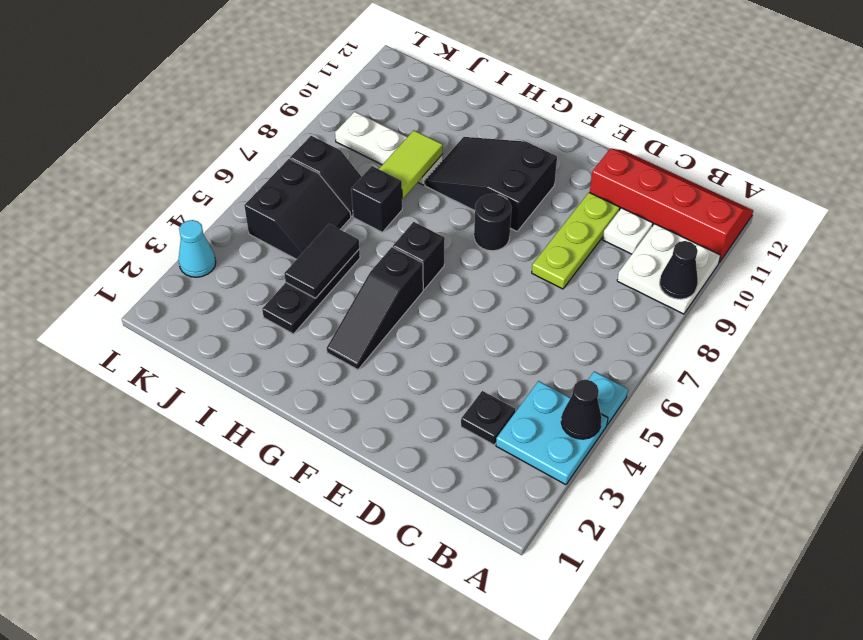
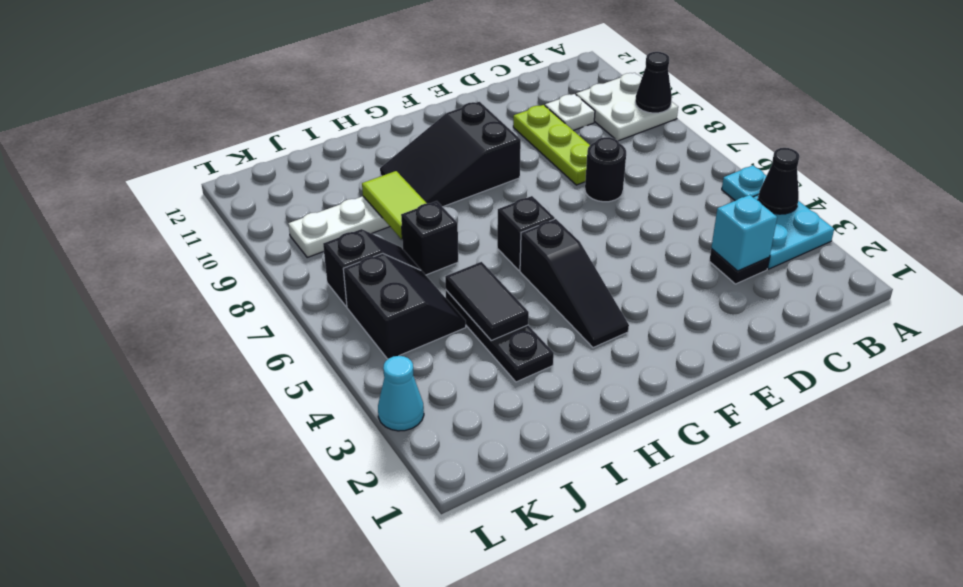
red slope A11:D12 level 1 top 11 -> none
none -> cyan brick C3 level 2
black round brick F8 level 1 -> black round brick D7 level 1

